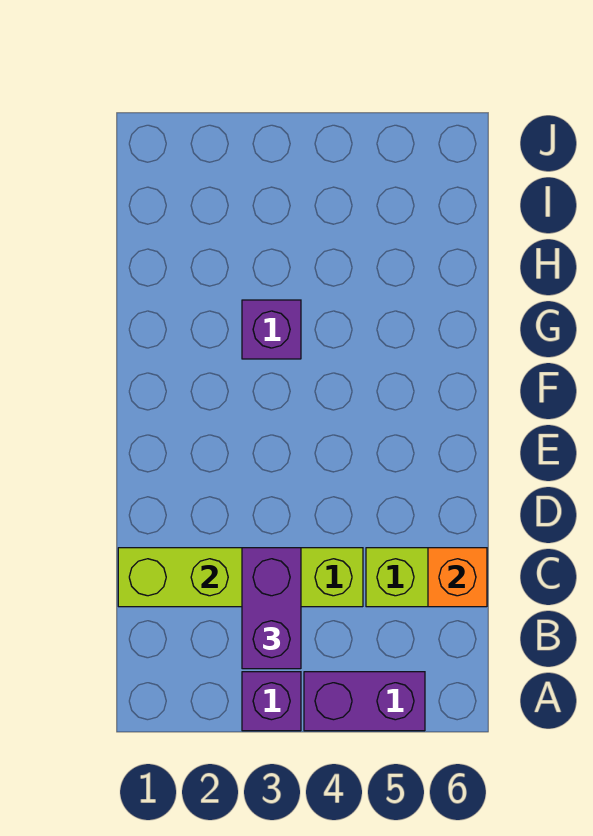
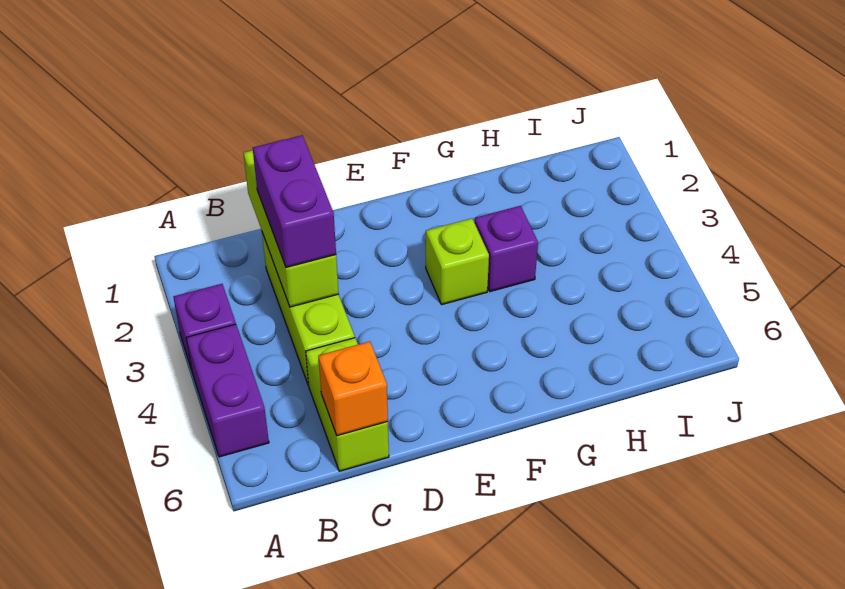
purple brick B3:C3 level 3 -> purple brick C2:C3 level 3
none -> lime brick F3 level 1

